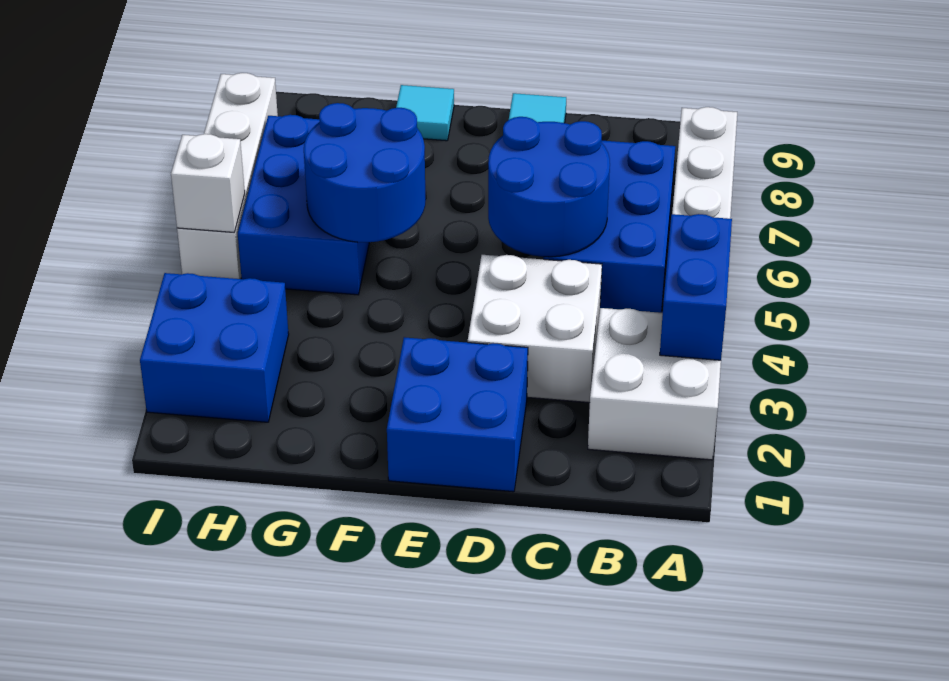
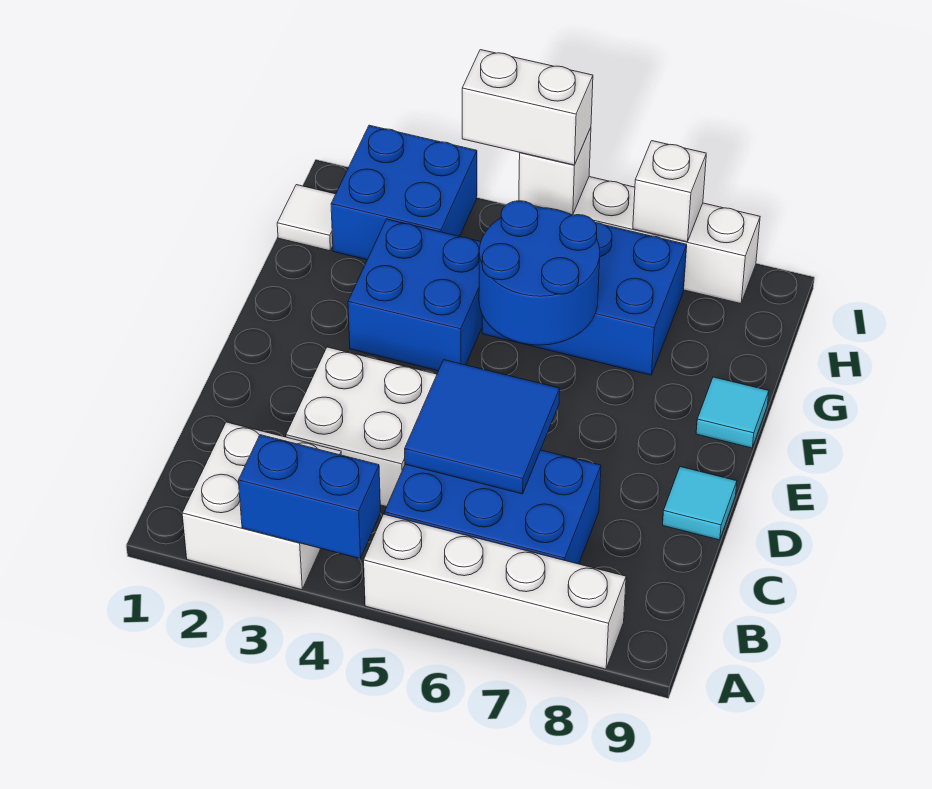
blue round brick C5:D6 level 2 -> blue tile C5:D6 level 2
blue brick D1:E2 level 1 -> blue brick F3:G4 level 1
none -> white tile H1 level 1
none -> white brick I4:I5 level 3
none -> white brick I7 level 2

